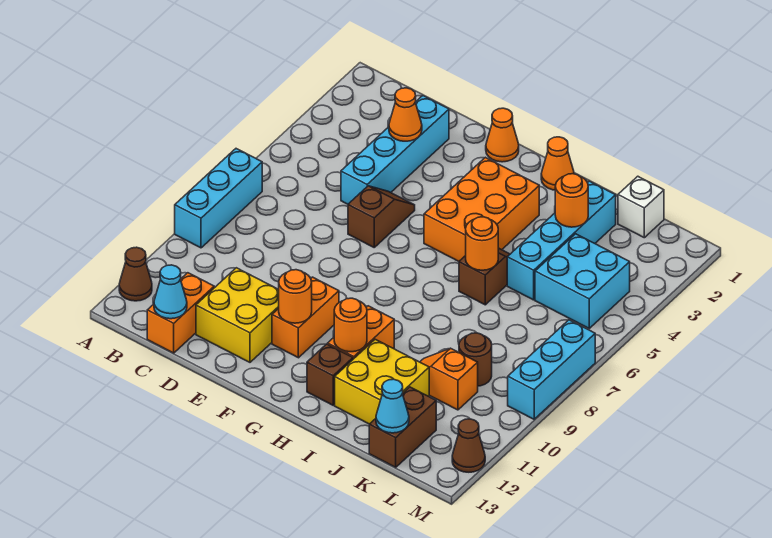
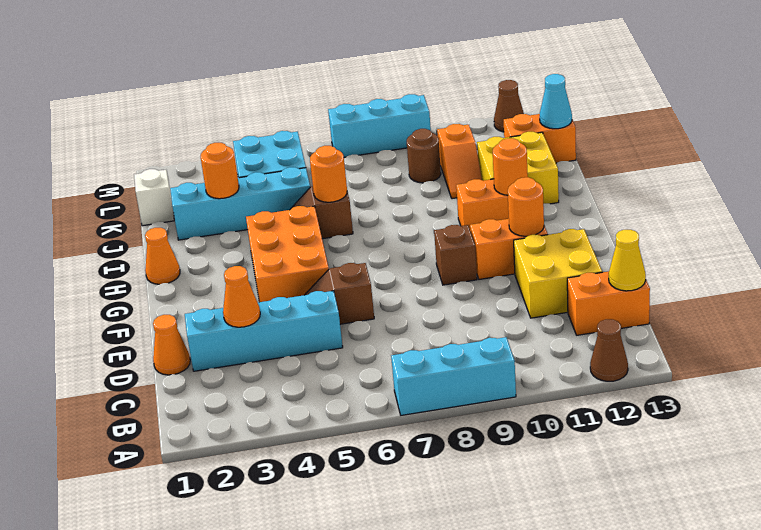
cyan cone C13 level 2 -> yellow cone C13 level 2
orange cone F1 level 1 -> orange cone D1 level 1
orange brick G3:H5 level 1 -> orange brick F4:H5 level 1
brown brick H12 level 1 -> brown brick F9 level 1
brown brick K12:K13 level 1 -> orange brick K12:K13 level 1

